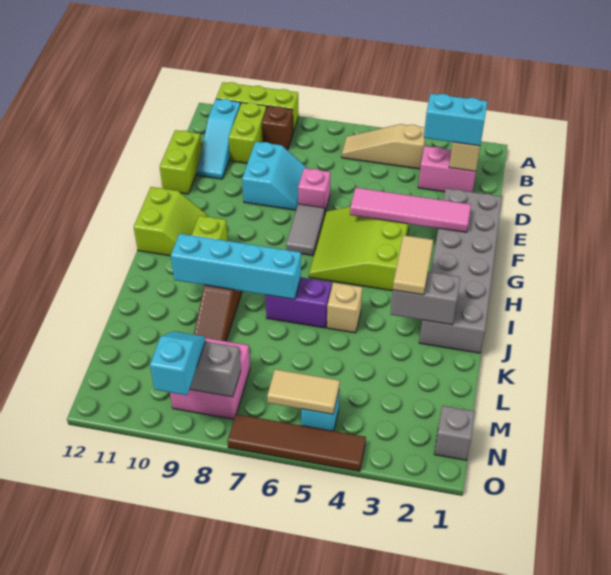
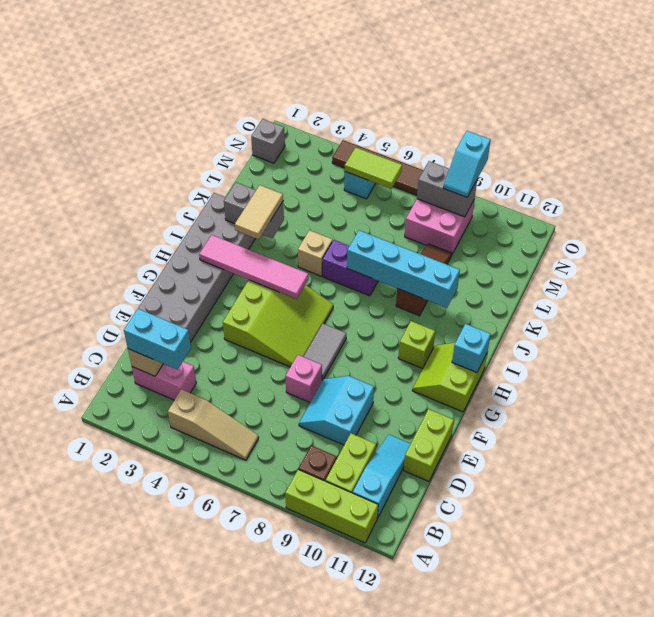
pink tile F2:F5 level 2 -> pink tile H2:H5 level 2
none -> cyan brick H12 level 2
tan tile N5:N6 level 2 -> lime tile N5:N6 level 2

